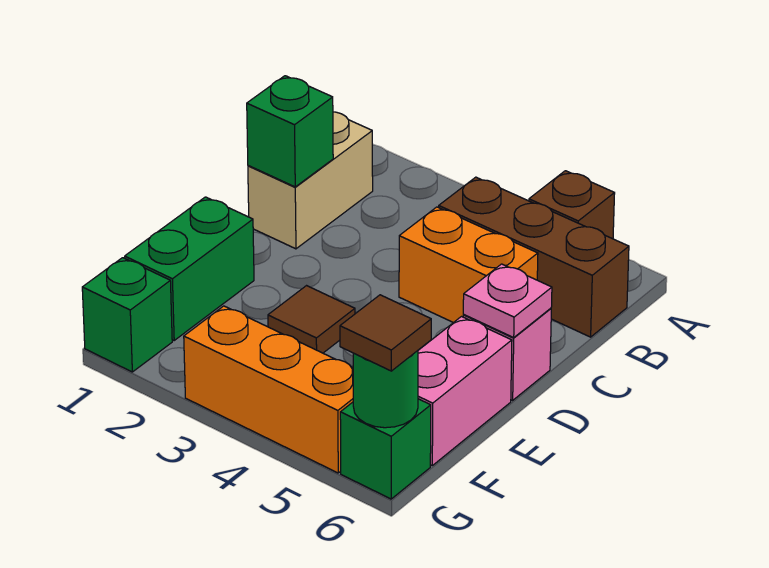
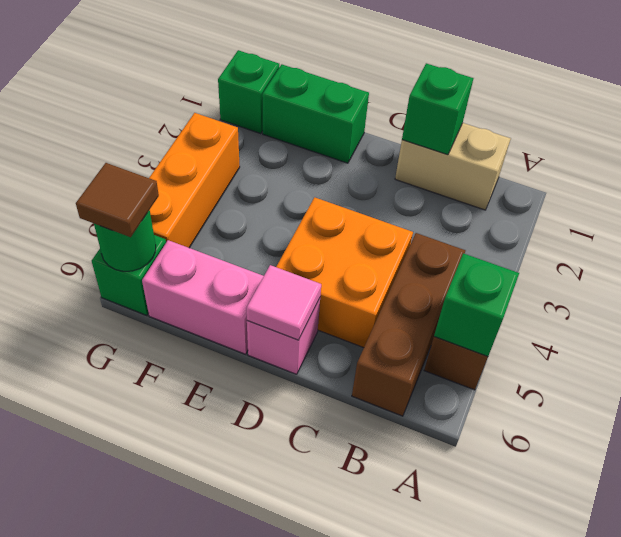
none -> green brick A5 level 2
orange brick C4:C5 level 1 -> orange brick C4:D5 level 1
pink plate D6 level 2 -> pink tile D6 level 2
brown tile E3 level 1 -> none

